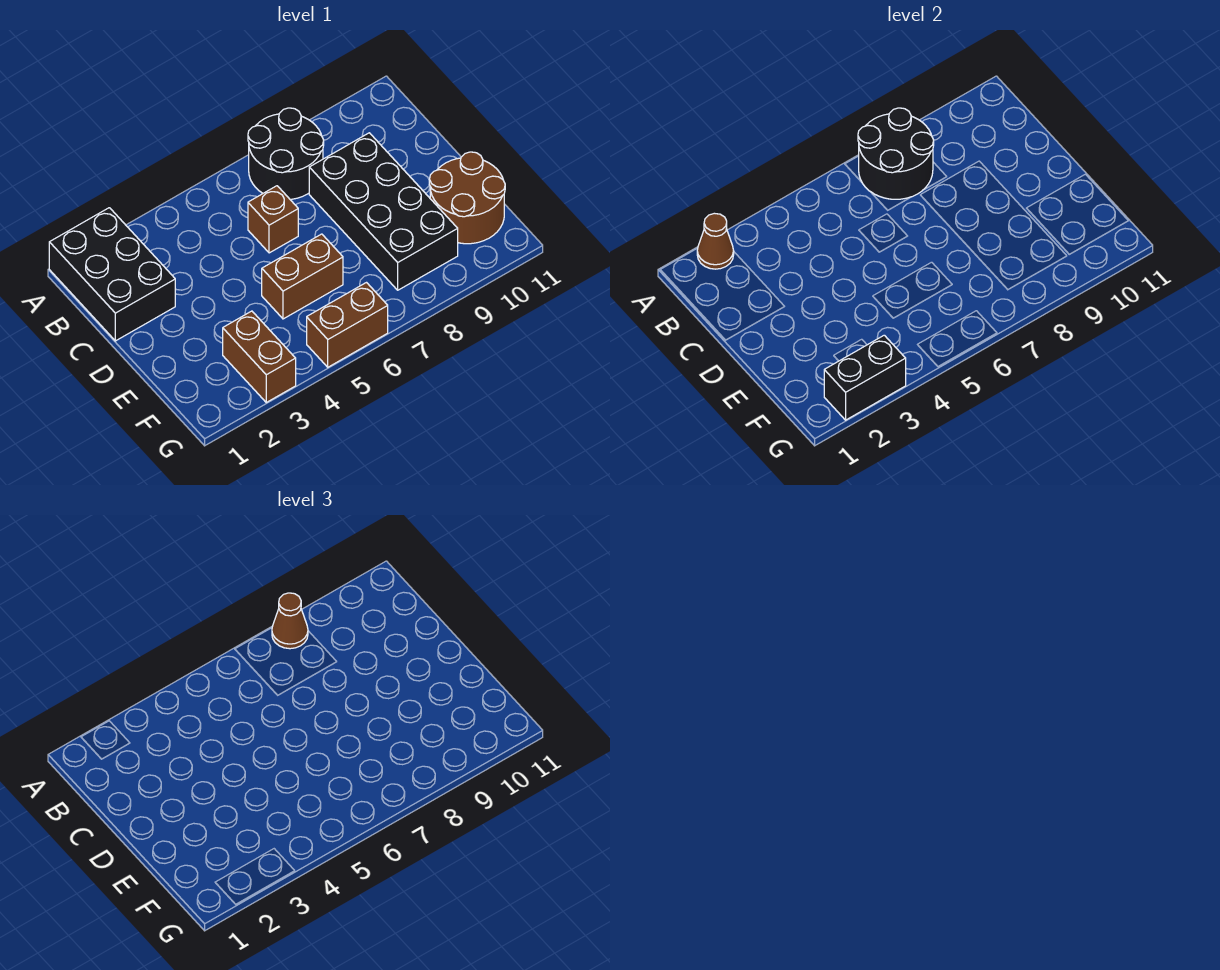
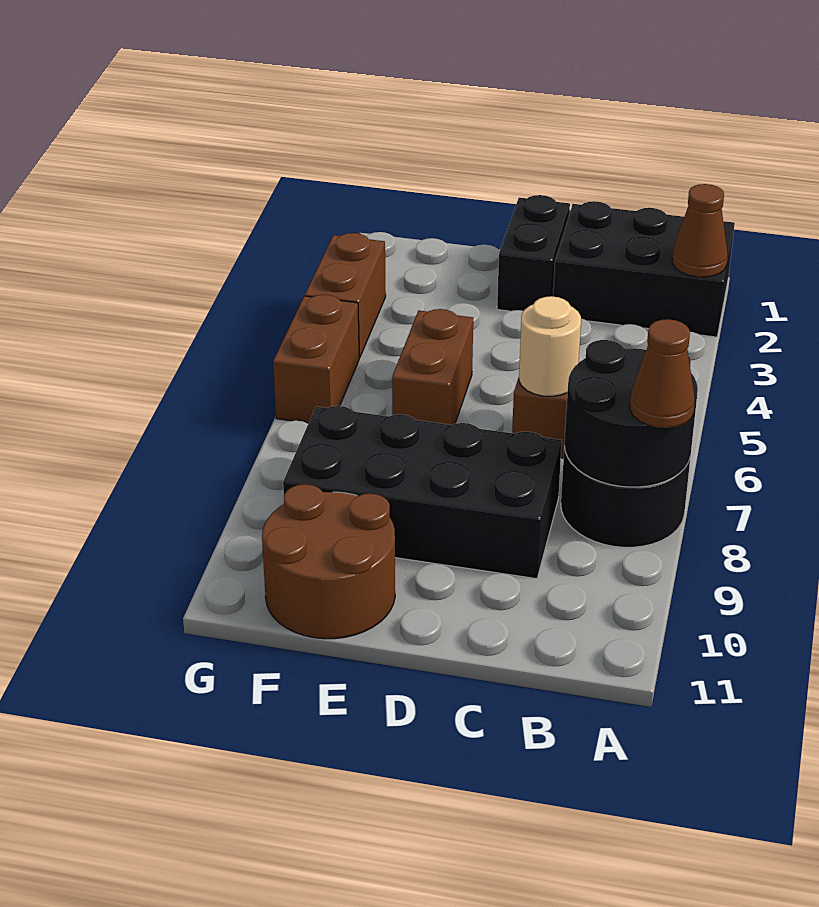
none -> tan round brick C6 level 2
brown brick F3:G3 level 1 -> brown brick G3:G4 level 1
black brick G2:G3 level 2 -> black brick D1:D2 level 1

